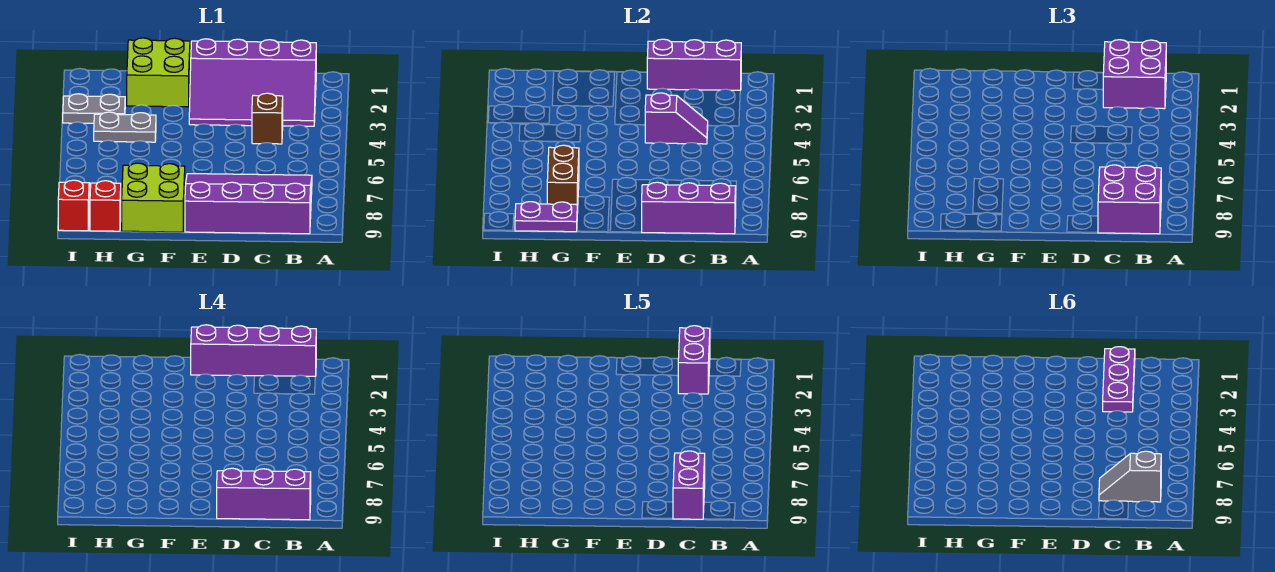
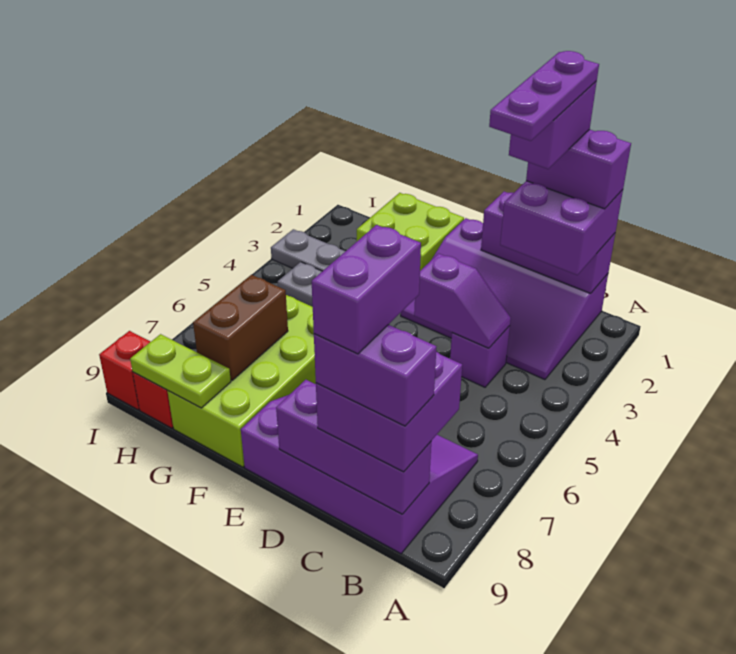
purple brick B1:E1 level 4 -> purple brick B1:C1 level 4
grey slope B8:C8 level 6 top B -> none
purple brick B9:D9 level 4 -> purple brick B9:C9 level 4
brown brick C4 level 1 -> purple brick C4 level 1
lime brick F8:G9 level 1 -> lime brick F6:G9 level 1
purple plate G9:H9 level 2 -> lime plate G9:H9 level 2

